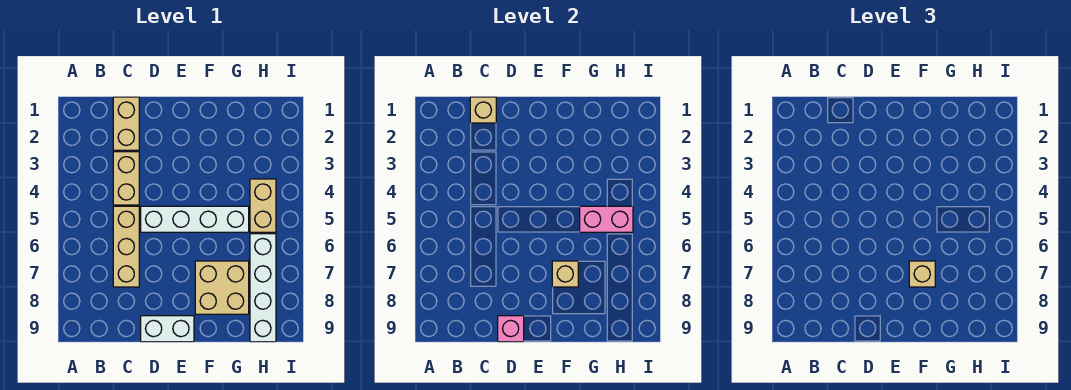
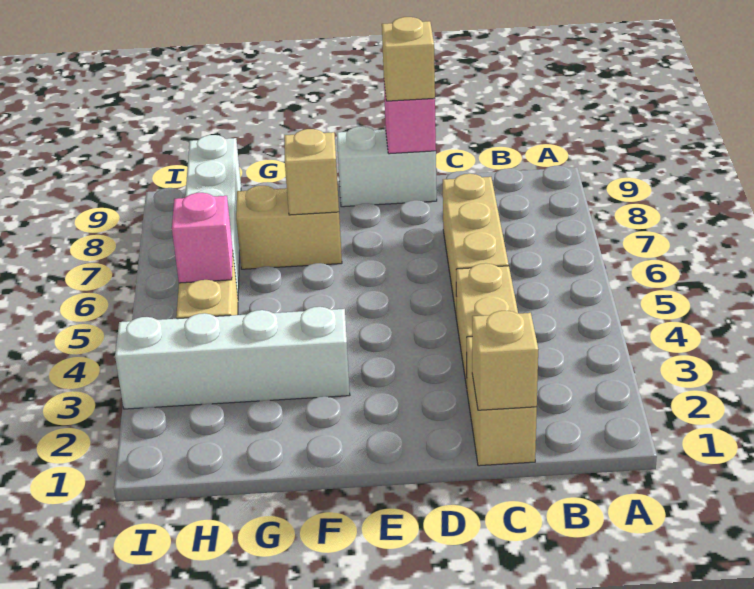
white brick D5:G5 level 1 -> white brick F3:I3 level 1
tan brick F7:G8 level 1 -> tan brick F7:G7 level 1
tan brick F7 level 3 -> tan brick D9 level 3
pink brick G5:H5 level 2 -> pink brick H5 level 2

